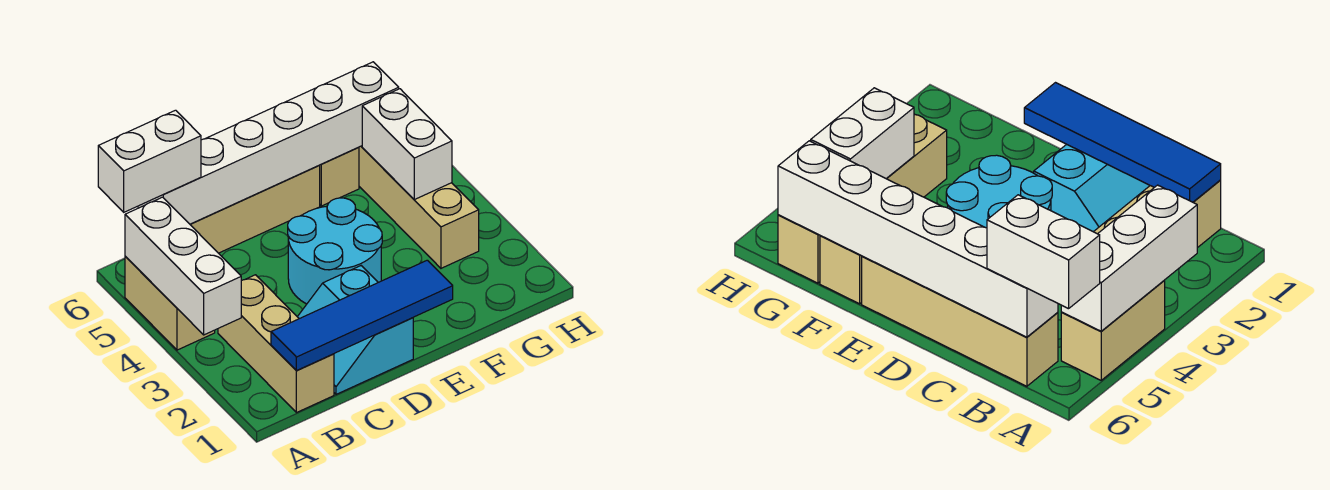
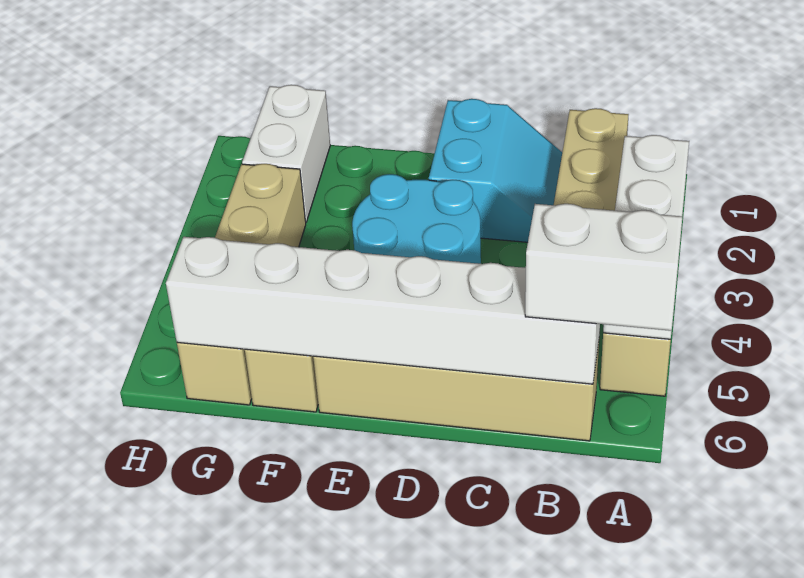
blue tile B1:E1 level 2 -> none
white brick G4:G5 level 2 -> white brick G1:G2 level 1

